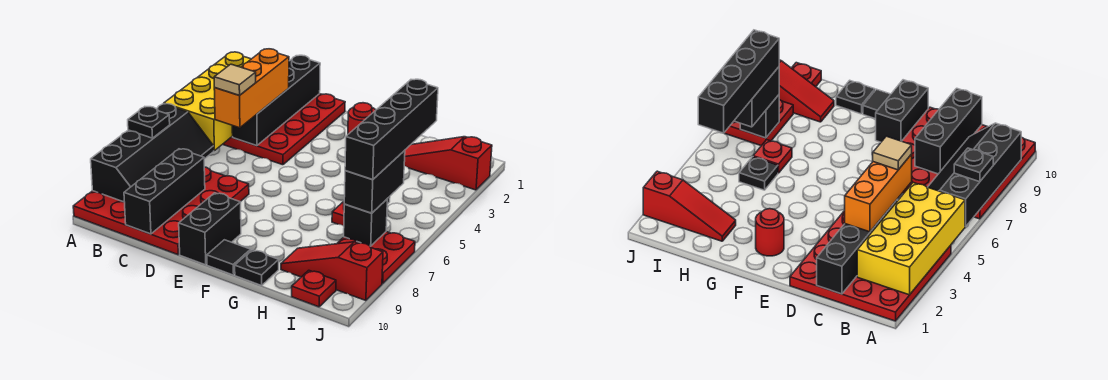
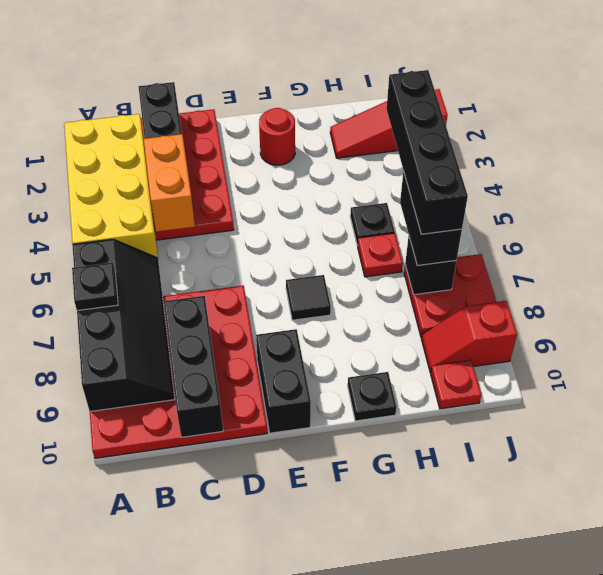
orange brick C3:C5 level 3 -> orange brick C4:C5 level 3
tan tile C5 level 4 -> none
black tile F10 level 1 -> black tile F7 level 1
red slope H9:J9 level 1 top J -> red slope I9:J9 level 1 top J

